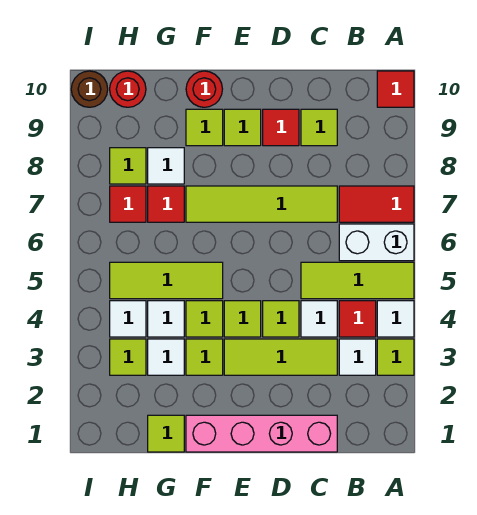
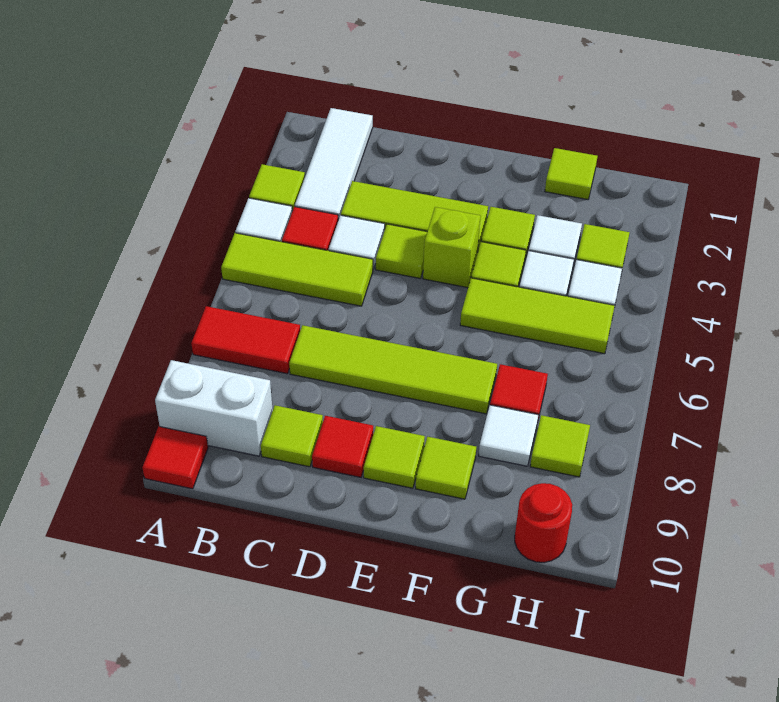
white brick A6:B6 level 1 -> white brick A9:B9 level 1
white tile B3 level 1 -> white tile B1:B3 level 1
pink brick C1:F1 level 1 -> none
lime tile E4 level 1 -> lime brick E4 level 1
red round brick F10 level 1 -> none
red tile H7 level 1 -> none
brown round brick I10 level 1 -> none

